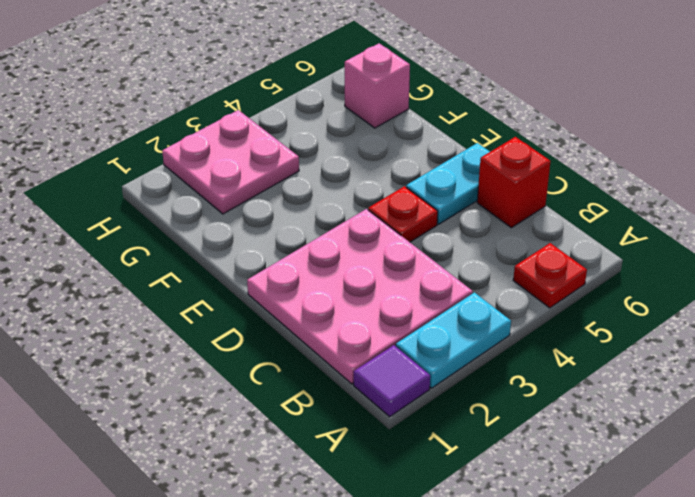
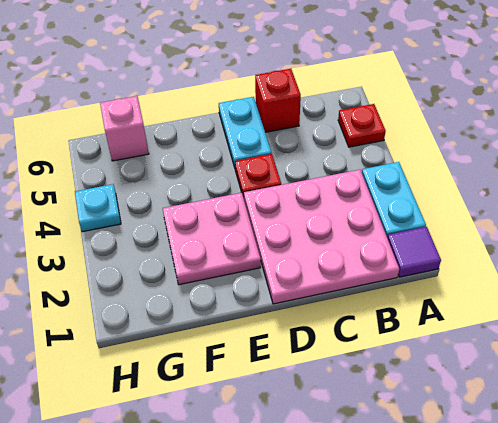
pink plate G2:H3 level 1 -> pink plate E2:F3 level 1
none -> cyan plate H4 level 1

